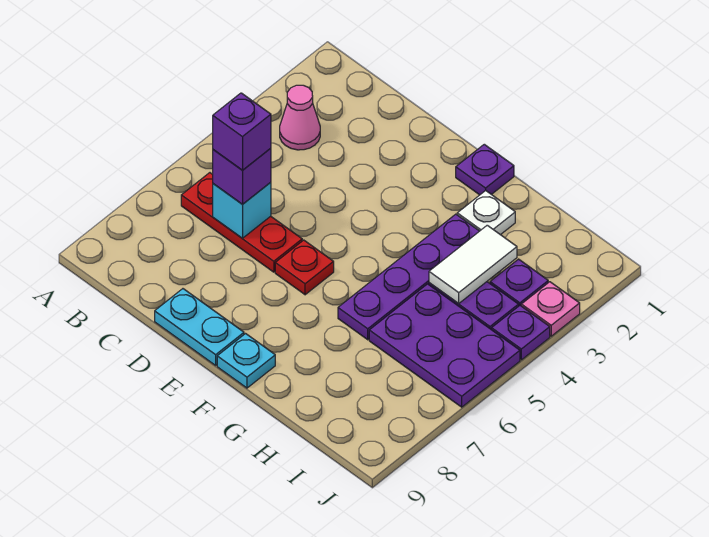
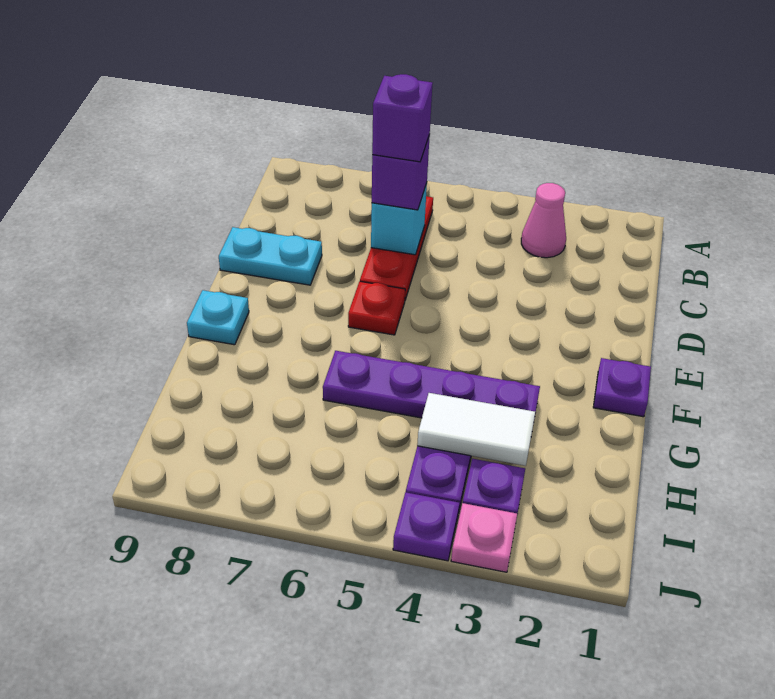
cyan plate D9:E9 level 1 -> cyan plate D8:D9 level 1
white plate G2 level 1 -> none
purple plate H5:J6 level 1 -> none

